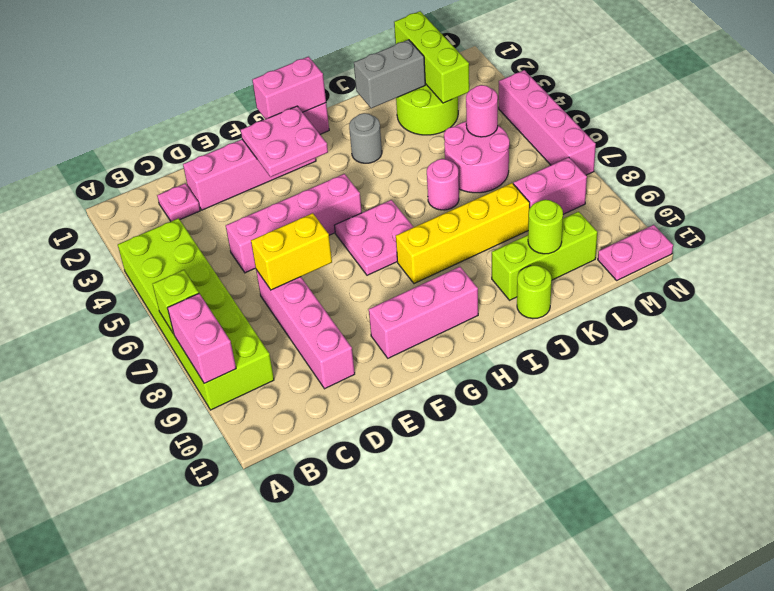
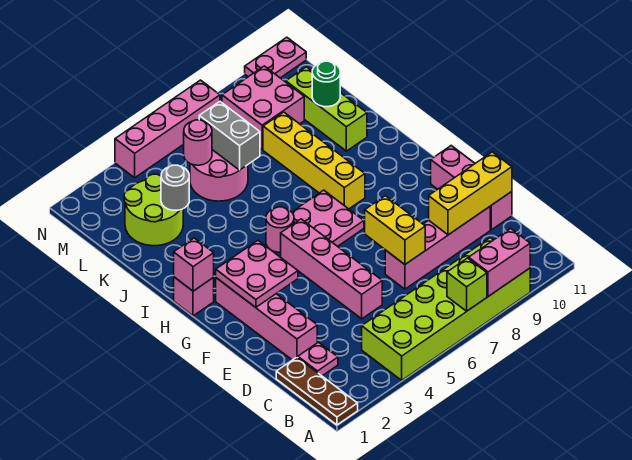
none -> brown plate A1:C1 level 1
none -> yellow brick D9:D11 level 2
pink brick F10:H10 level 1 -> pink brick D11:F11 level 1
pink brick G1:H1 level 2 -> pink brick H1 level 2
grey round brick I3 level 1 -> grey round brick K3 level 2
grey brick J2:K2 level 2 -> grey brick K6:L6 level 2
pink round brick J6 level 1 -> pink round brick H5 level 1
lime round brick J11 level 1 -> none
lime round brick K10 level 2 -> green round brick K10 level 2
lime brick L1:L3 level 2 -> none
pink brick L8:M8 level 1 -> pink brick L8:M9 level 1
pink plate M11:N11 level 1 -> pink plate N10:N11 level 1

